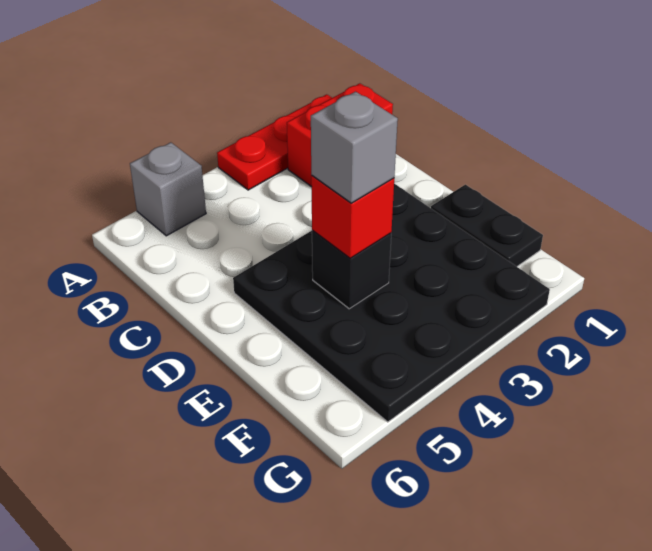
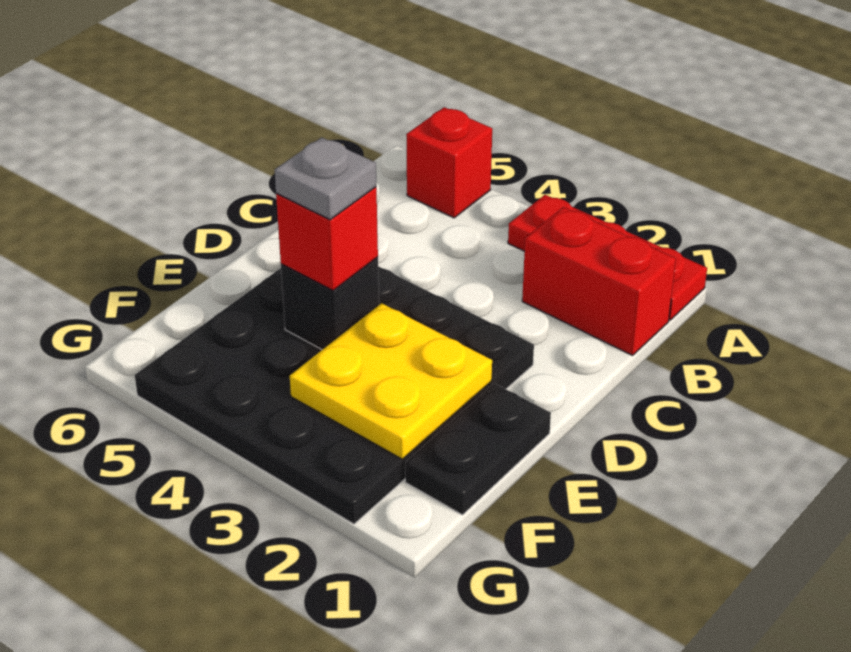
grey brick A5 level 1 -> red brick A5 level 1
none -> yellow plate E2:F3 level 2
grey brick E4 level 4 -> grey plate E4 level 4

